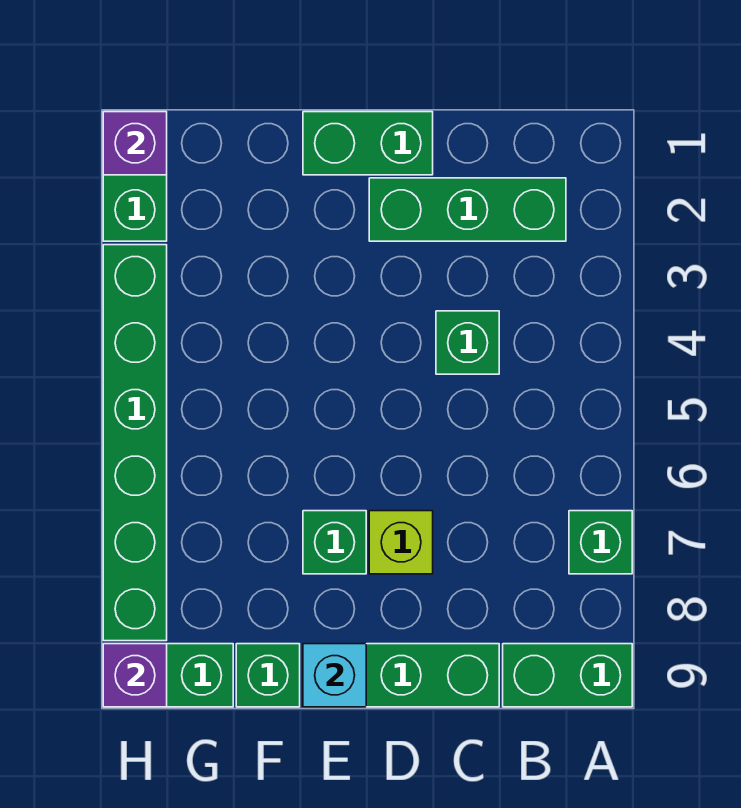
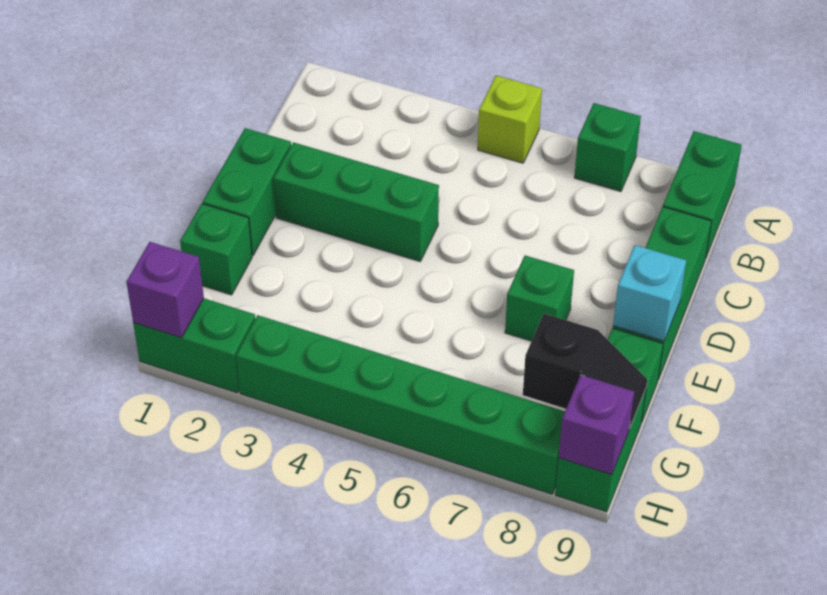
green brick B2:D2 level 1 -> green brick D2:D4 level 1
green brick C4 level 1 -> green brick F1 level 1
lime brick D7 level 1 -> lime brick A5 level 1
none -> black slope G8:G9 level 2 top 8

